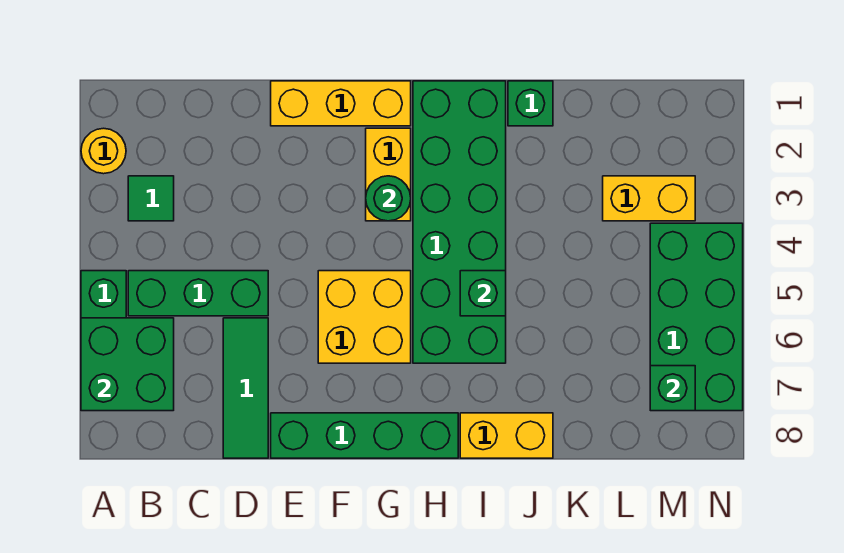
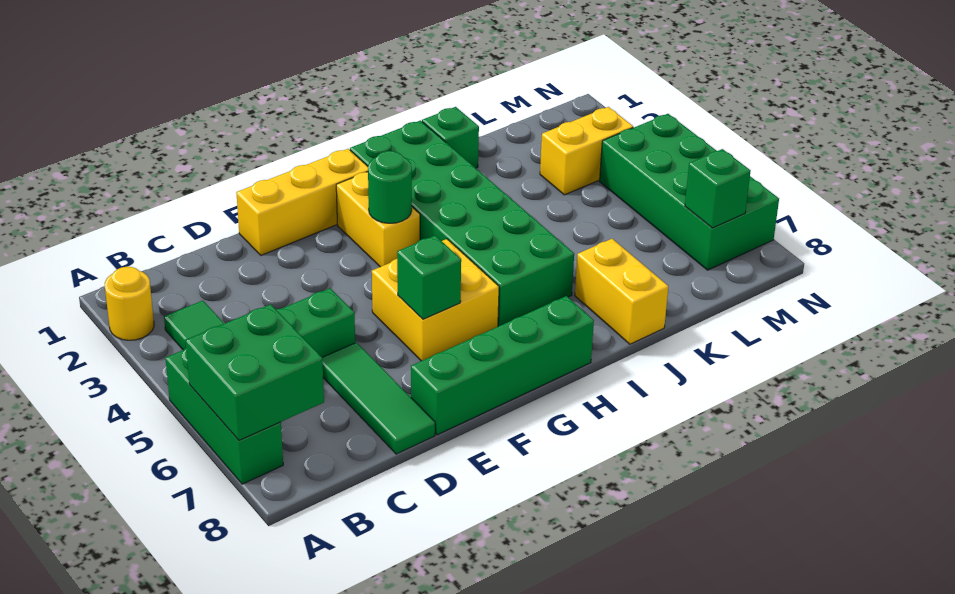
green brick I5 level 2 -> green brick F6 level 2
yellow brick I8:J8 level 1 -> yellow brick J7:J8 level 1

